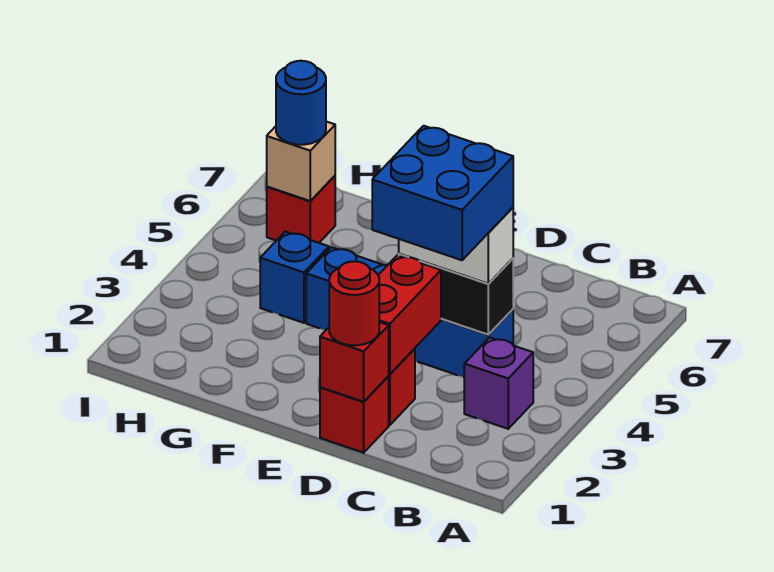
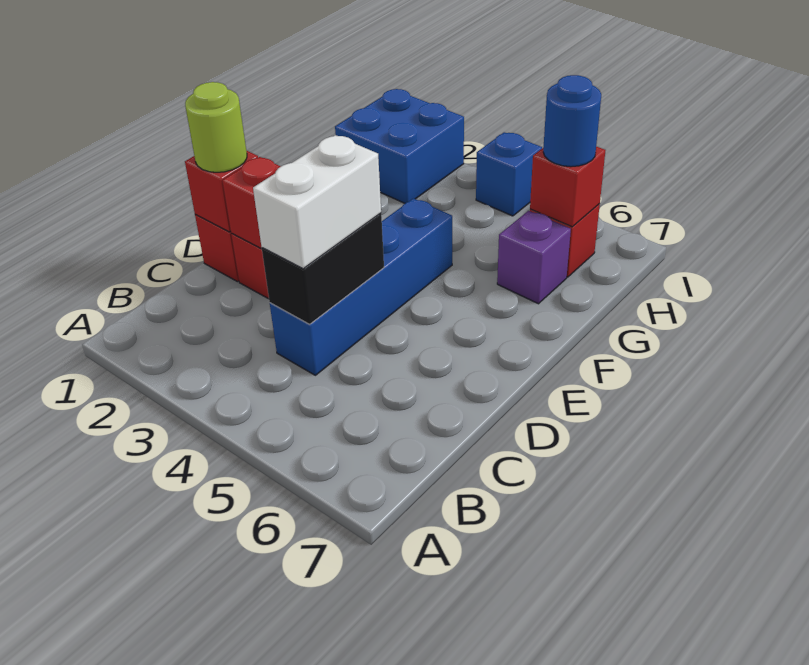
purple brick B3 level 1 -> purple brick G6 level 1
blue brick C3:D4 level 4 -> blue brick H1:I2 level 1
red round brick D1 level 3 -> lime round brick D1 level 3
blue brick G4 level 1 -> blue brick I4 level 1
tan brick H6 level 2 -> red brick H6 level 2

